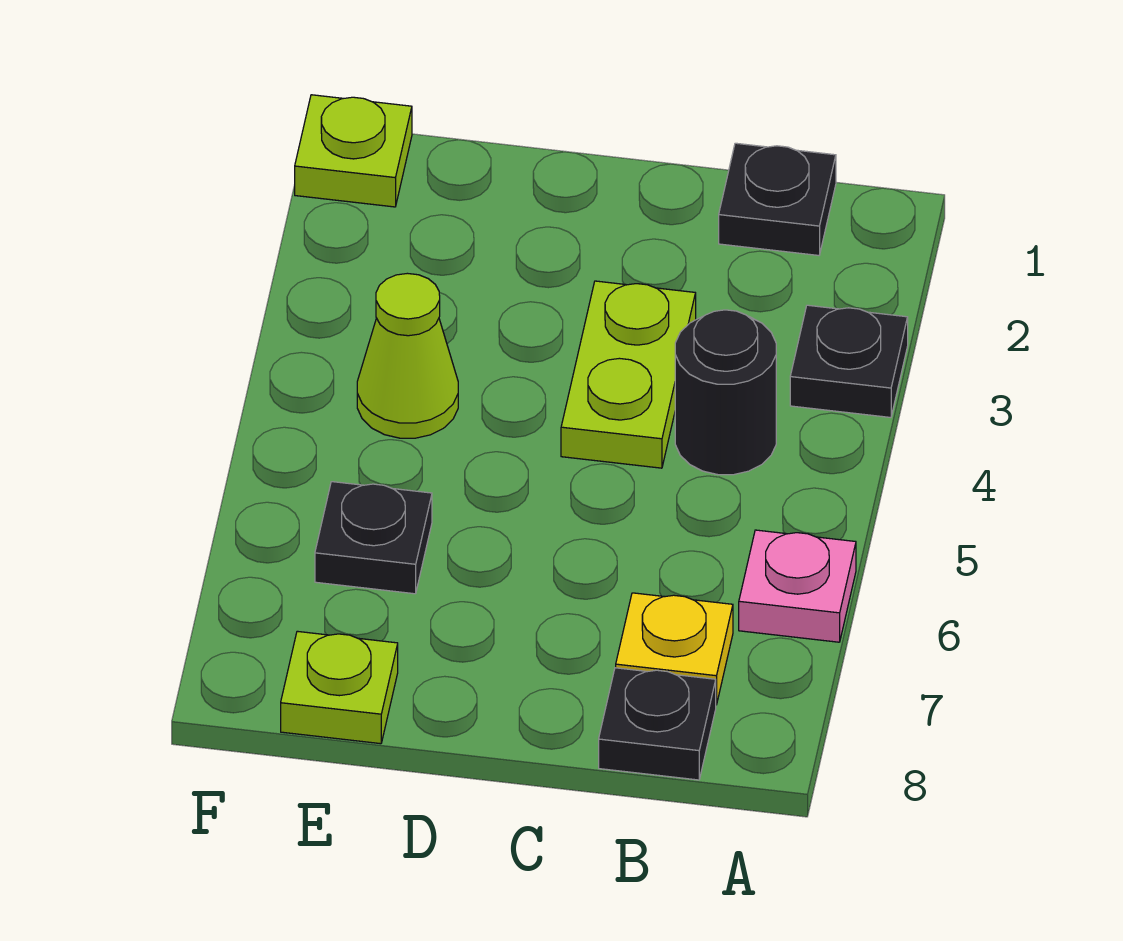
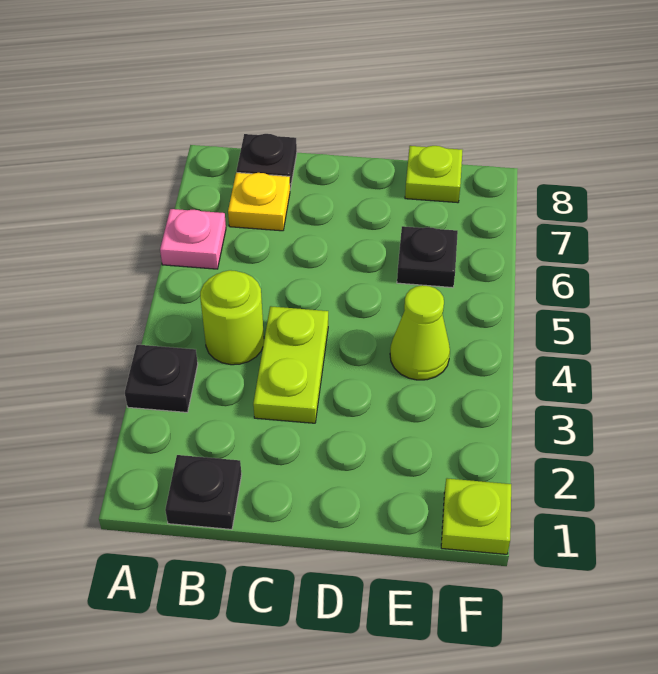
black round brick B4 level 1 -> lime round brick B4 level 1

